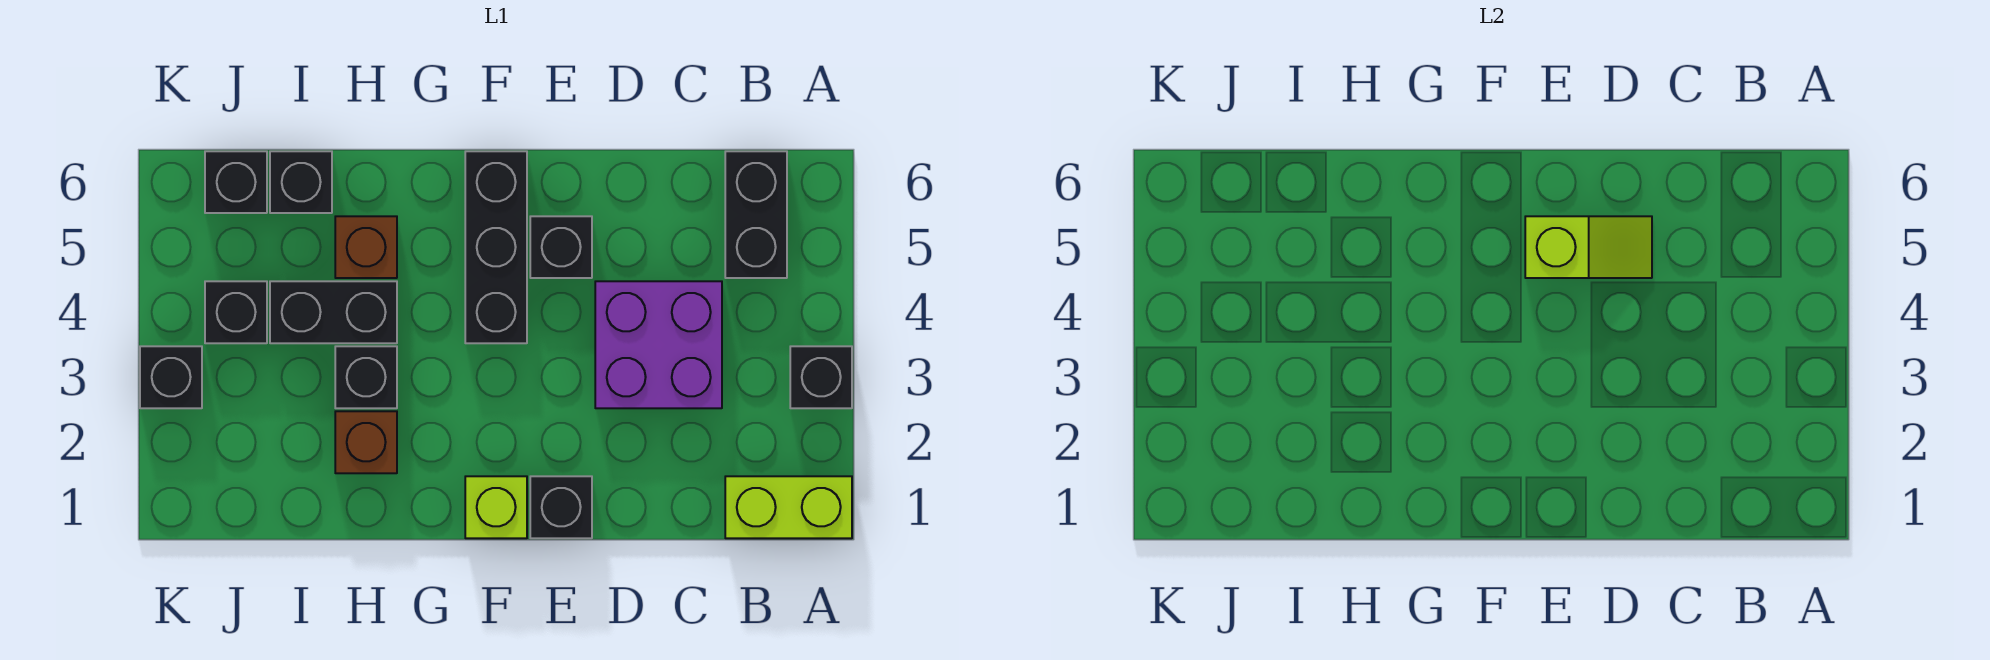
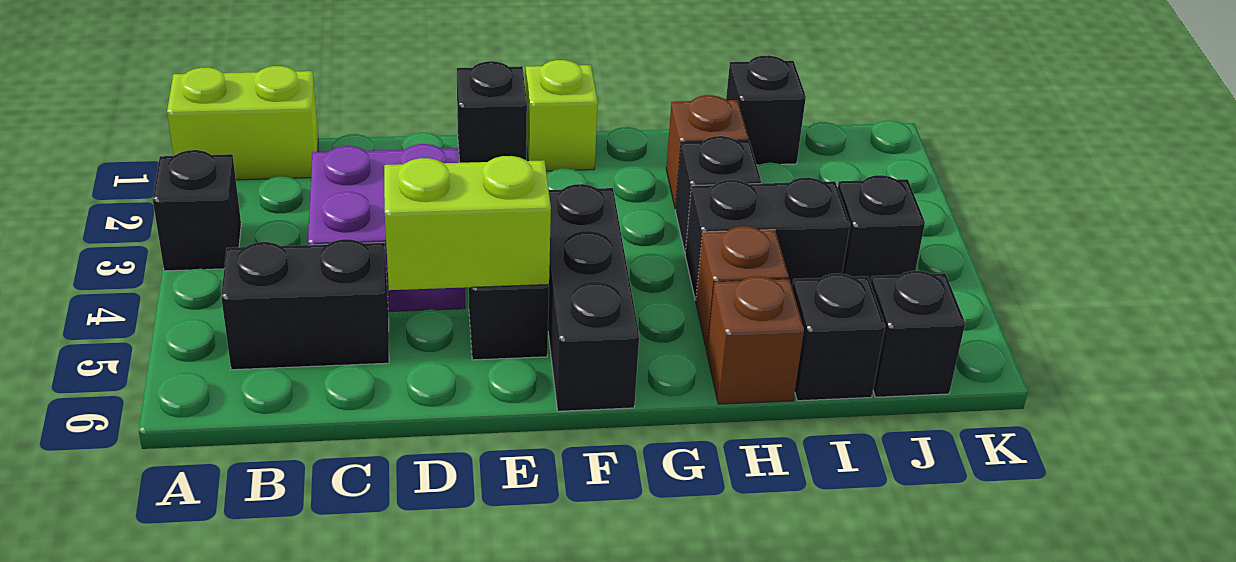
black brick B5:B6 level 1 -> black brick B5:C5 level 1
lime slope D5:E5 level 2 top E -> lime brick D5:E5 level 2
none -> brown brick H6 level 1
black brick K3 level 1 -> black brick I1 level 1

